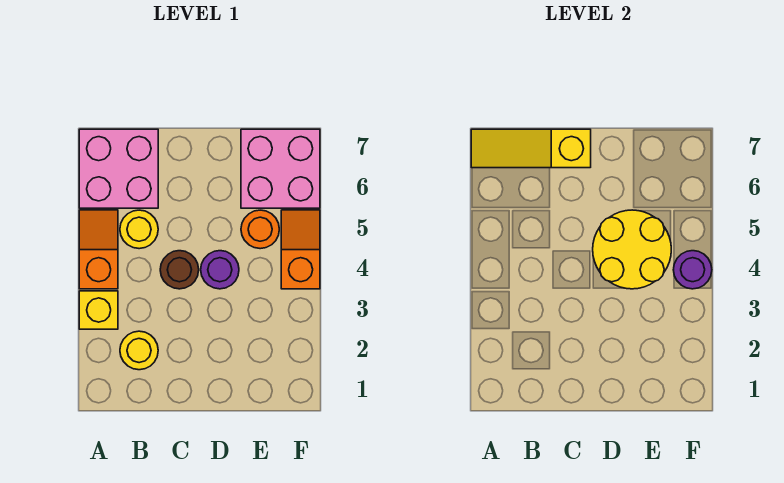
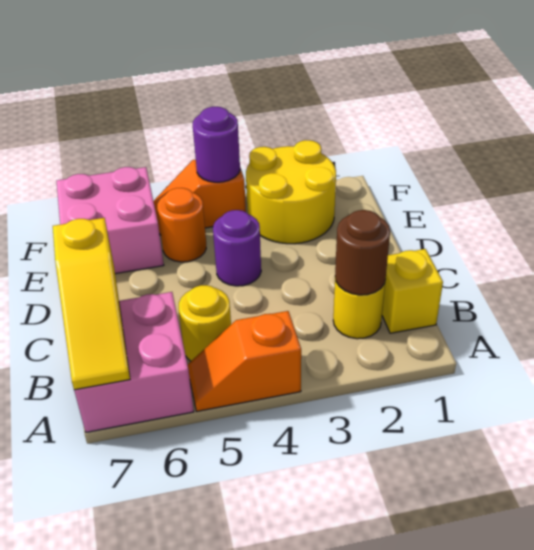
yellow brick A3 level 1 -> yellow brick B1 level 1
brown round brick C4 level 1 -> brown round brick B2 level 2
yellow round brick D4:E5 level 2 -> yellow round brick E2:F3 level 1

